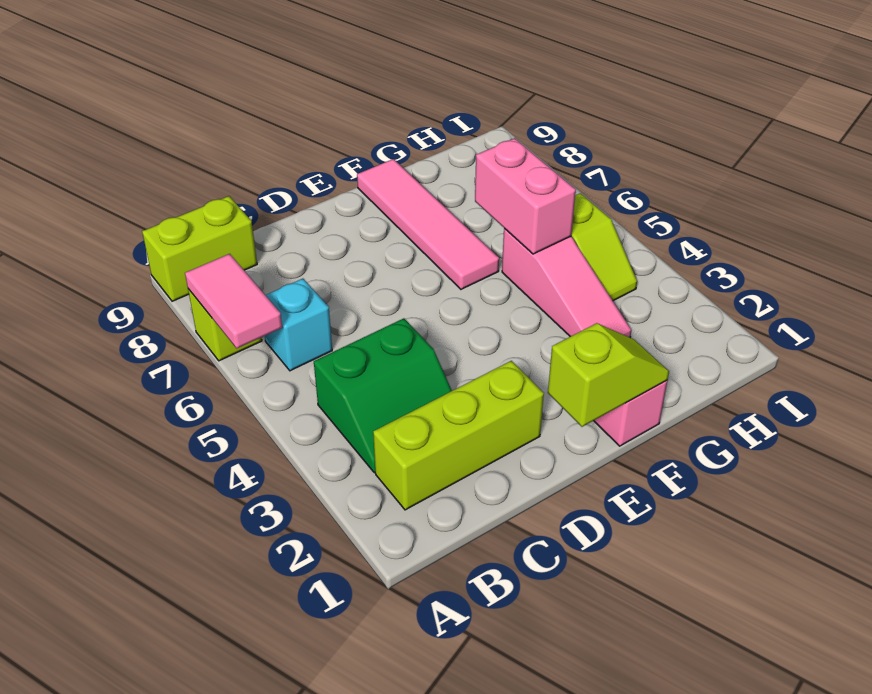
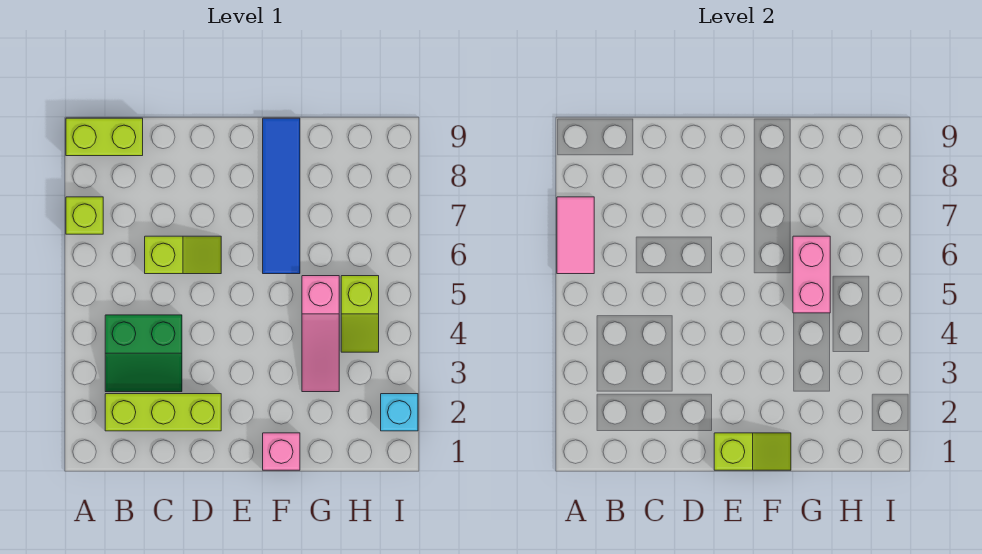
cyan brick B6 level 1 -> cyan brick I2 level 1
none -> lime slope C6:D6 level 1 top C
pink tile F6:F9 level 1 -> blue tile F6:F9 level 1

